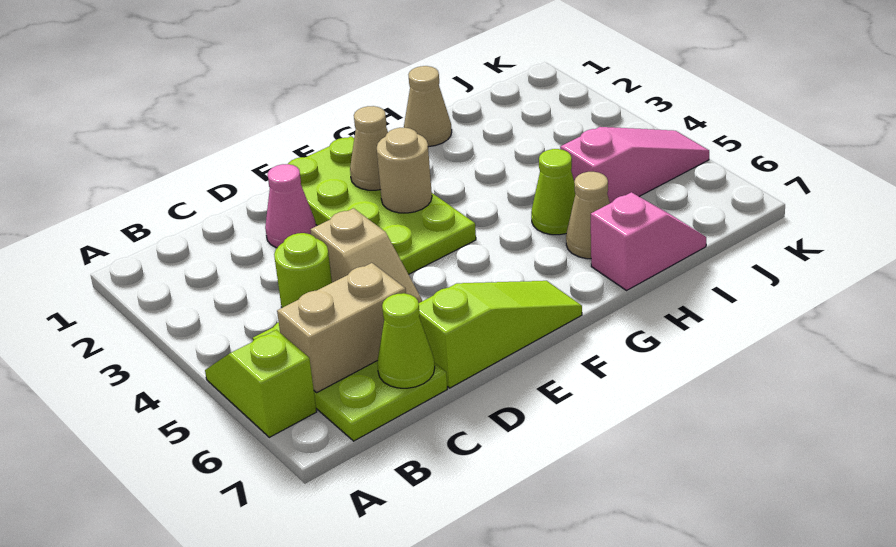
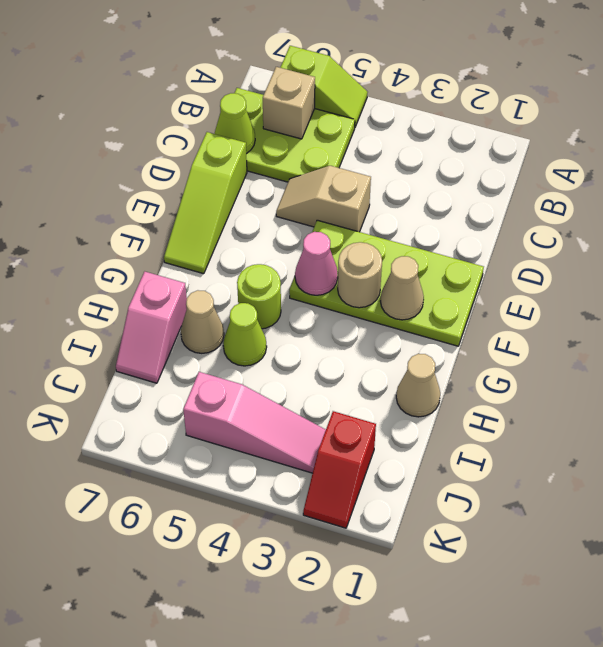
tan brick B6:C6 level 2 -> tan brick B6 level 2
lime round brick C4 level 1 -> lime round brick G5 level 1
pink cone D2 level 1 -> pink cone F4 level 2
pink slope I5:K5 level 1 top I -> pink slope J3:J5 level 1 top 5
none -> red slope J2:K2 level 1 top J

